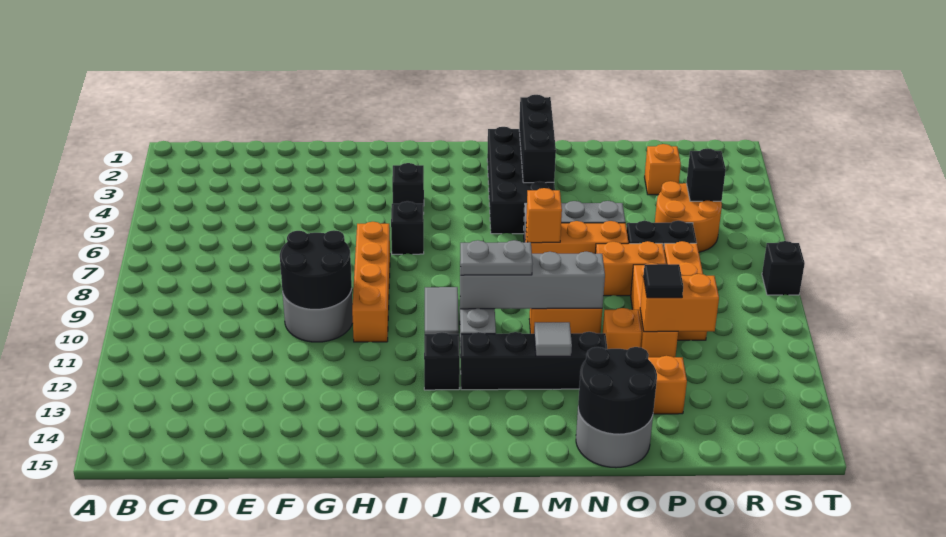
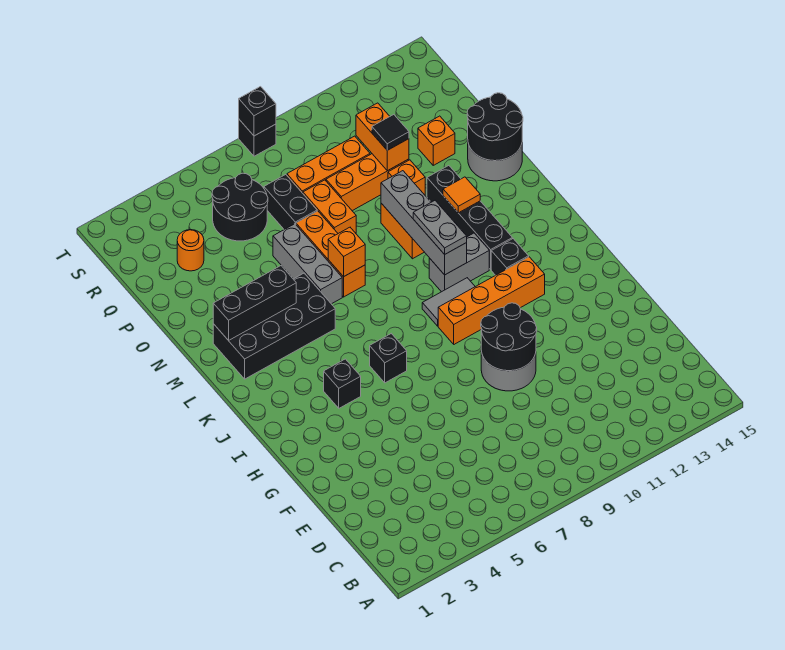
orange brick H7:H10 level 1 -> orange brick I9:I12 level 1
grey tile M12 level 2 -> orange tile M12 level 2
orange brick Q3 level 1 -> orange round brick Q3 level 1
orange round brick Q5:R6 level 1 -> black round brick Q5:R6 level 1
black brick R5 level 2 -> black brick T8 level 2

